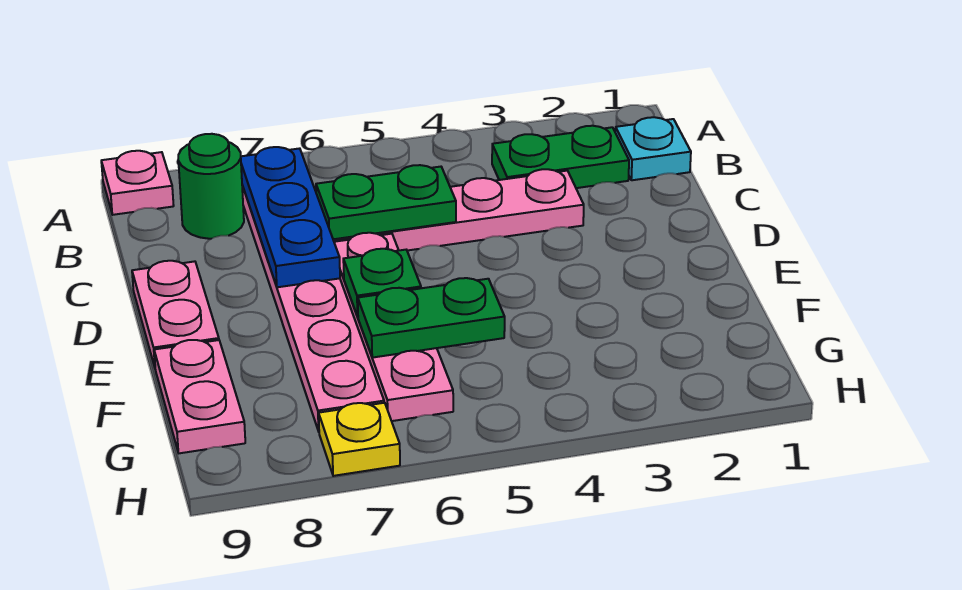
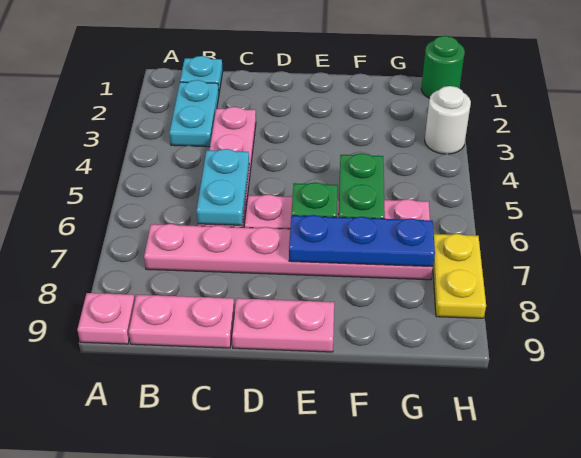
green plate B2:B3 level 1 -> cyan plate B2:B3 level 1
blue plate B7:D7 level 2 -> blue plate E7:G7 level 2
green round brick B8 level 1 -> green round brick H1 level 1
green plate C5:C6 level 2 -> cyan plate C5:C6 level 2
pink plate F9:G9 level 1 -> pink plate B9:C9 level 1
none -> white round brick H3 level 1
yellow plate H7 level 1 -> yellow plate H7:H8 level 1

